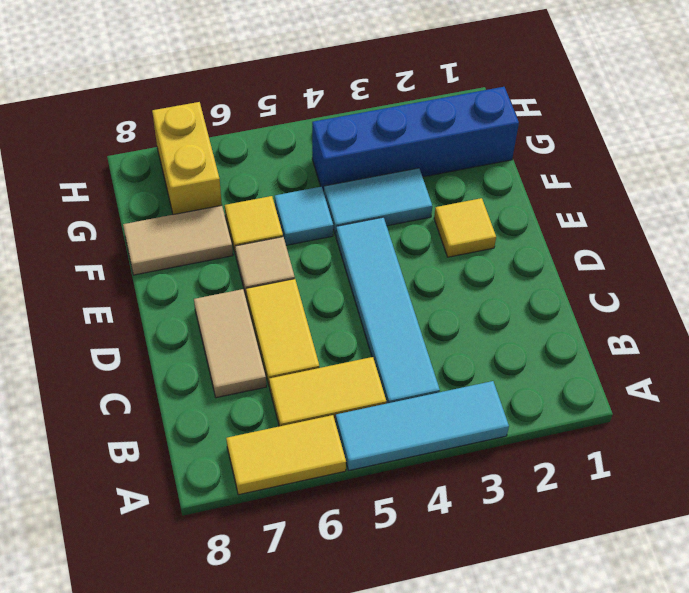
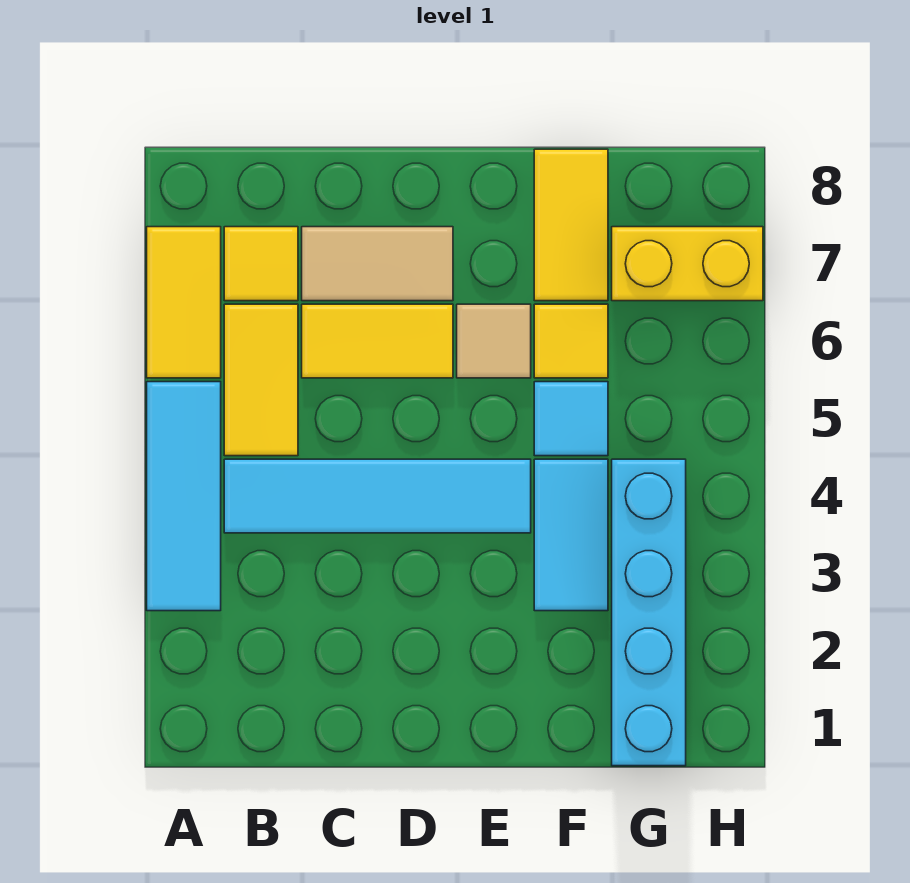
yellow tile E2 level 1 -> yellow tile B7 level 1
tan tile F7:F8 level 1 -> yellow tile F7:F8 level 1
blue brick G1:G4 level 1 -> cyan brick G1:G4 level 1

